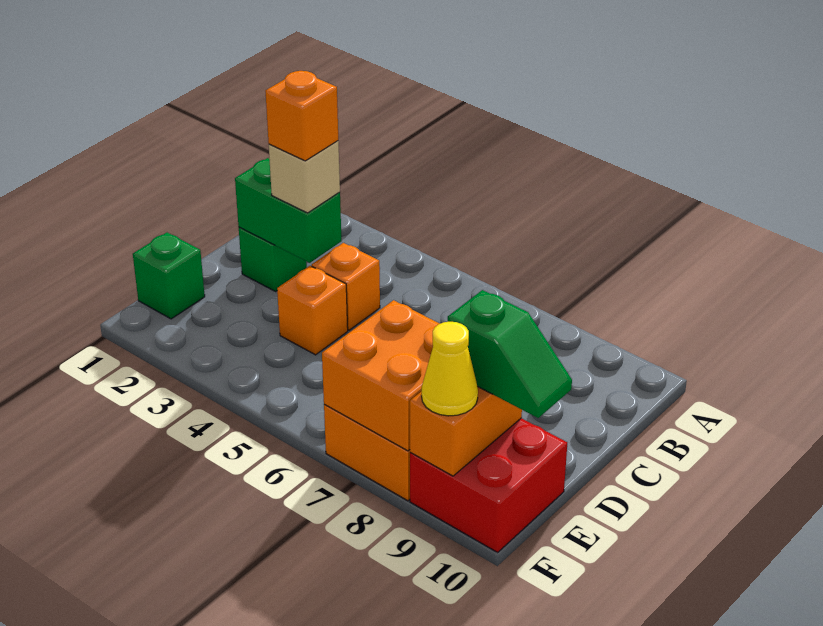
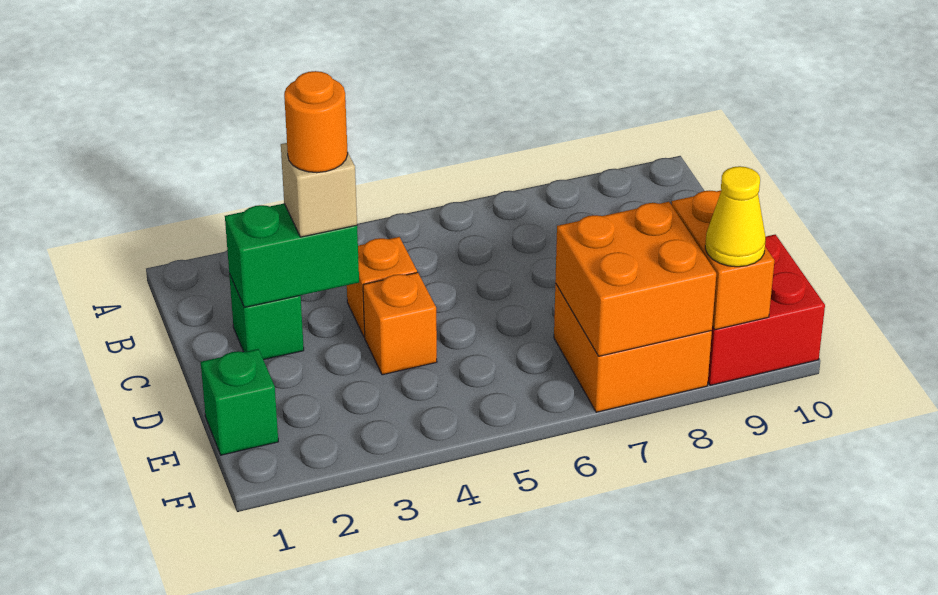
orange brick C3 level 4 -> orange round brick C3 level 4
green slope E9:E10 level 3 top 9 -> none

